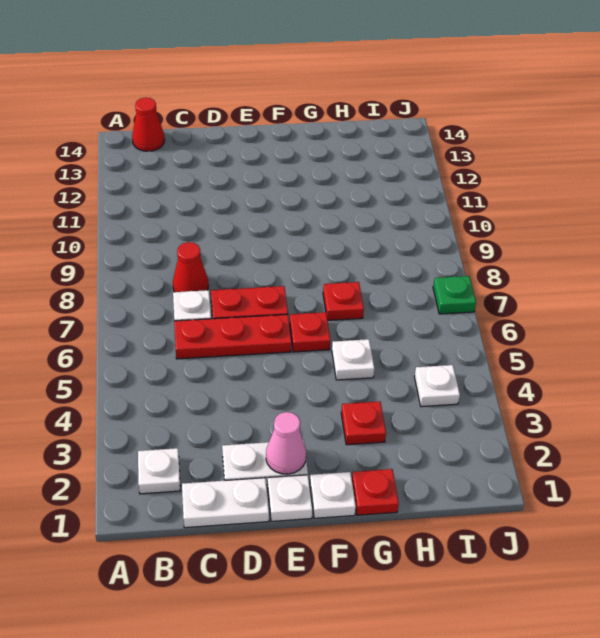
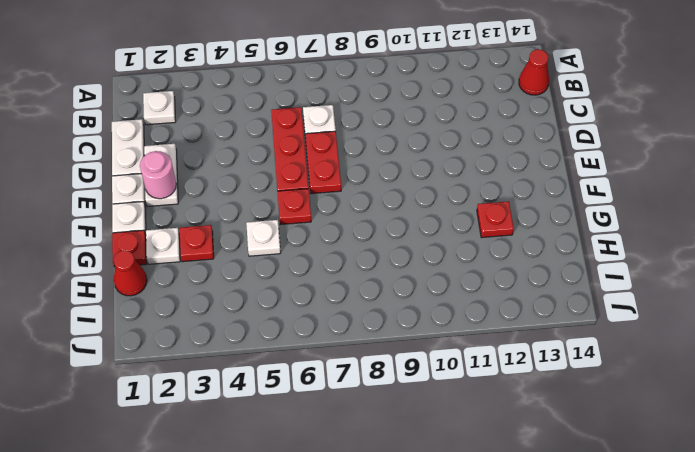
red cone C8 level 1 -> red cone H1 level 1
pink cone E2 level 2 -> pink round brick E2 level 2
red plate G7 level 1 -> red plate G12 level 1
white plate I4 level 1 -> white plate G2 level 1
green plate J7 level 1 -> none

